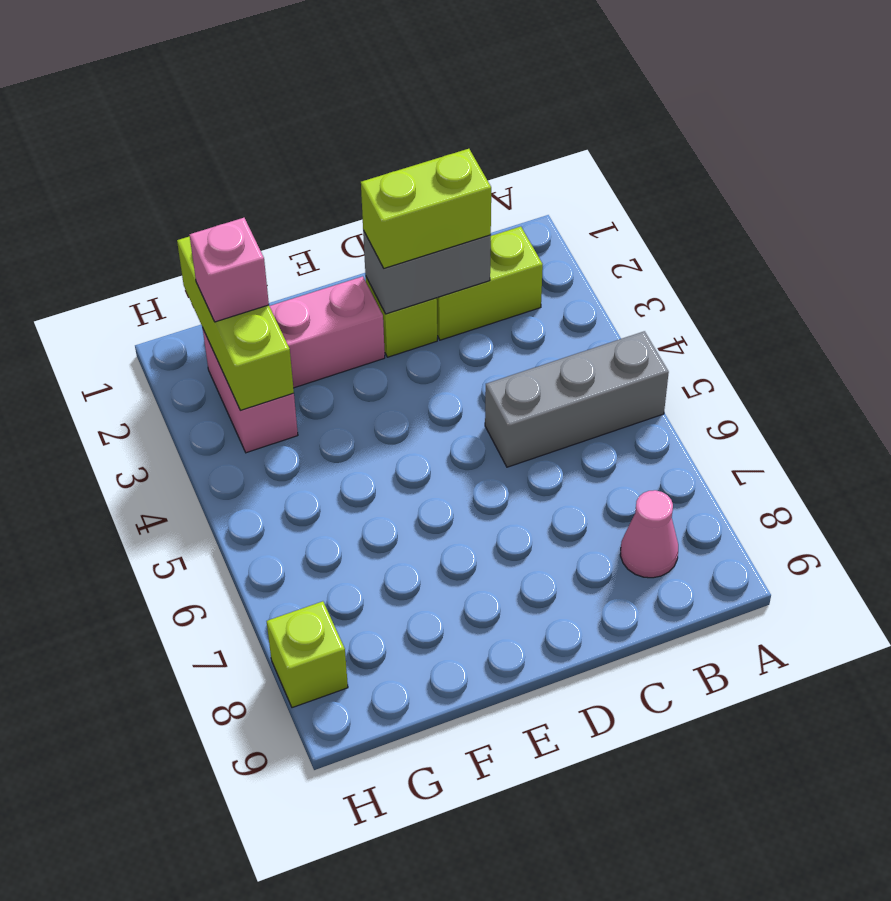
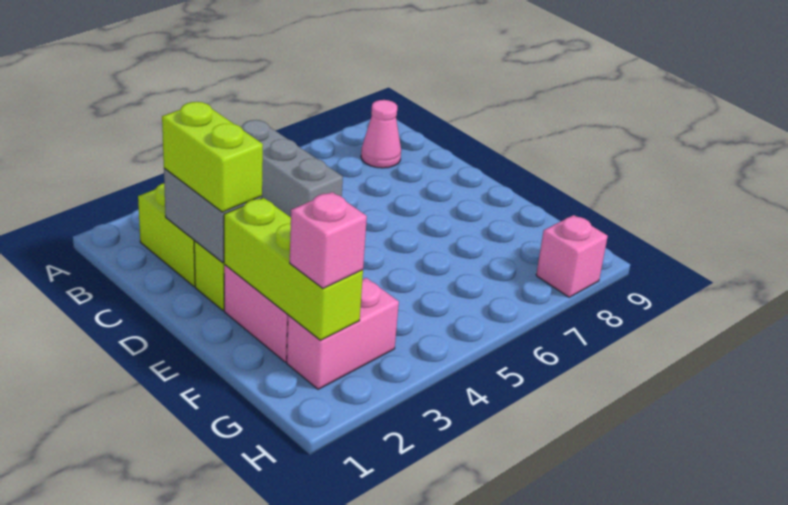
lime brick G1:G3 level 2 -> lime brick E2:G2 level 2
lime brick H8 level 1 -> pink brick H8 level 1

